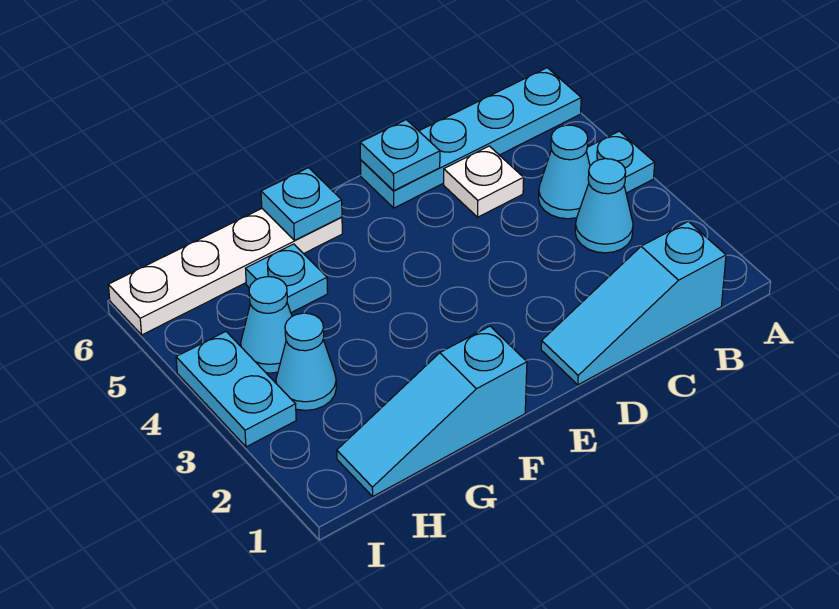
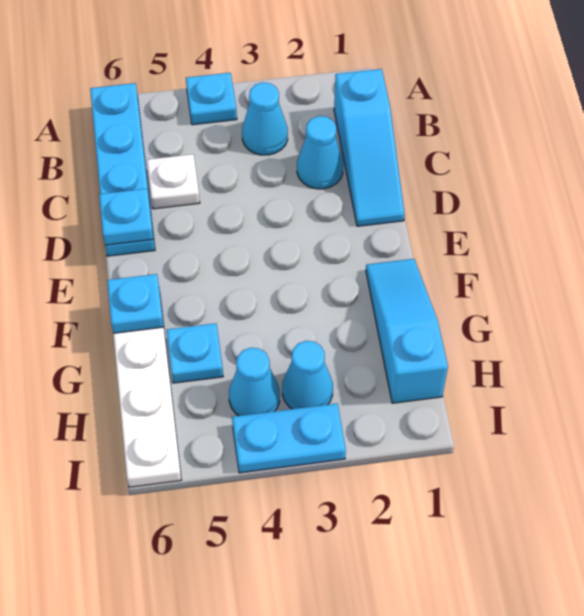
cyan cone B4 level 1 -> cyan cone C2 level 1
cyan slope F1:H1 level 1 top F -> cyan slope F1:H1 level 1 top H

